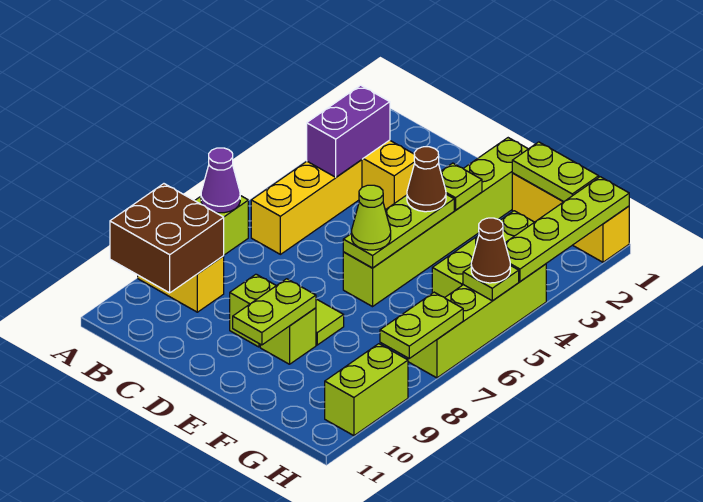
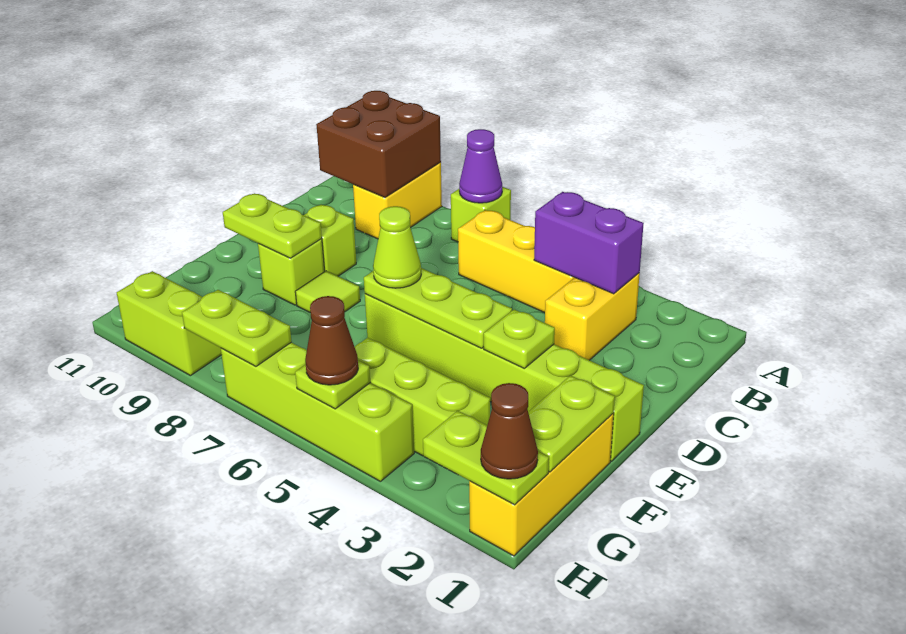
brown cone E4 level 3 -> brown cone H1 level 3
lime plate H1:H4 level 2 -> lime plate H1:H2 level 2

